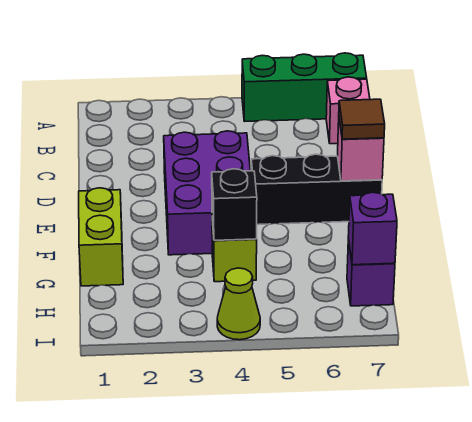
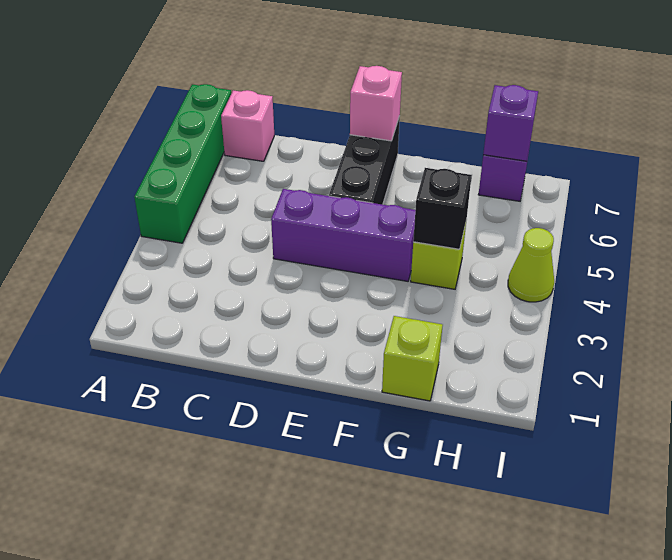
green brick A5:A7 level 1 -> green brick A4:A7 level 1
purple brick D3:F4 level 1 -> purple brick D4:F4 level 1
brown tile E7 level 3 -> none
lime brick F1:G1 level 1 -> lime brick G1 level 1

